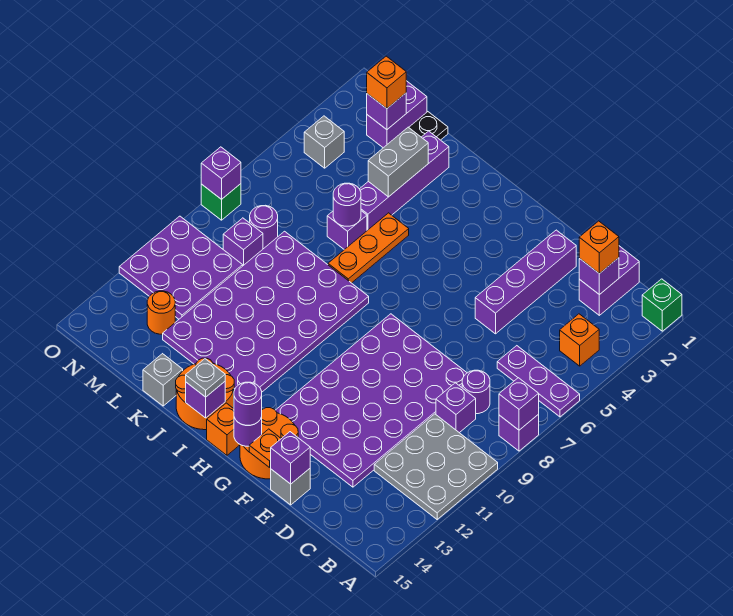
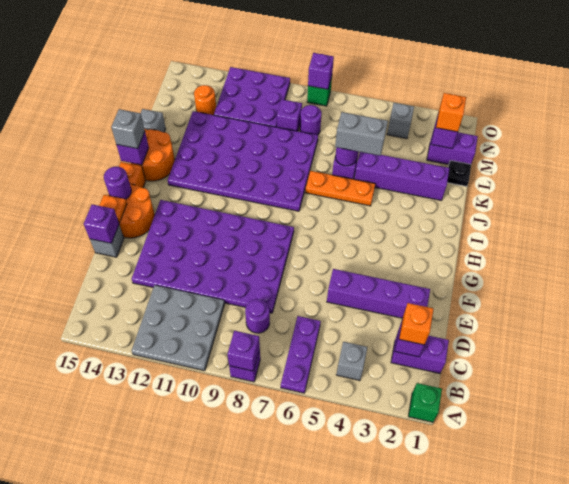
orange brick B4 level 1 -> grey brick B4 level 1
purple brick C9 level 1 -> none
purple round brick G15 level 3 -> none
grey plate I15 level 3 -> grey brick I15 level 3
grey brick K3:K4 level 2 -> grey brick K5:K6 level 3

